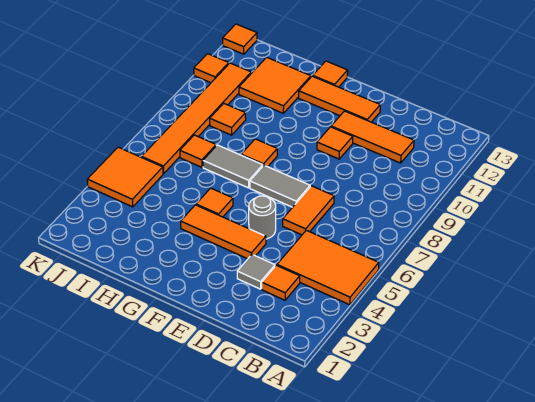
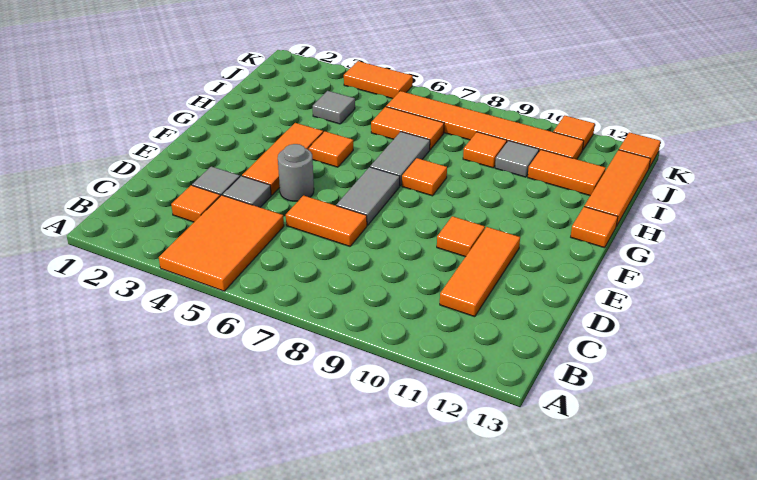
none -> grey tile D4 level 1
orange tile E12:G12 level 1 -> orange tile H13:J13 level 1
orange tile H11:I12 level 1 -> orange tile I11:I12 level 1
none -> grey tile I4 level 1
orange tile I7 level 1 -> orange tile I6:I7 level 1
none -> grey tile I10 level 1
orange tile J4:K5 level 1 -> orange tile K4:K5 level 1

